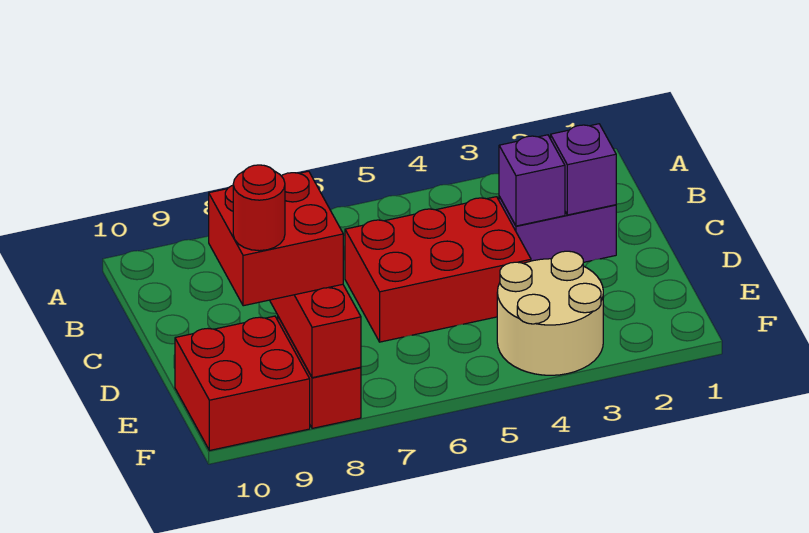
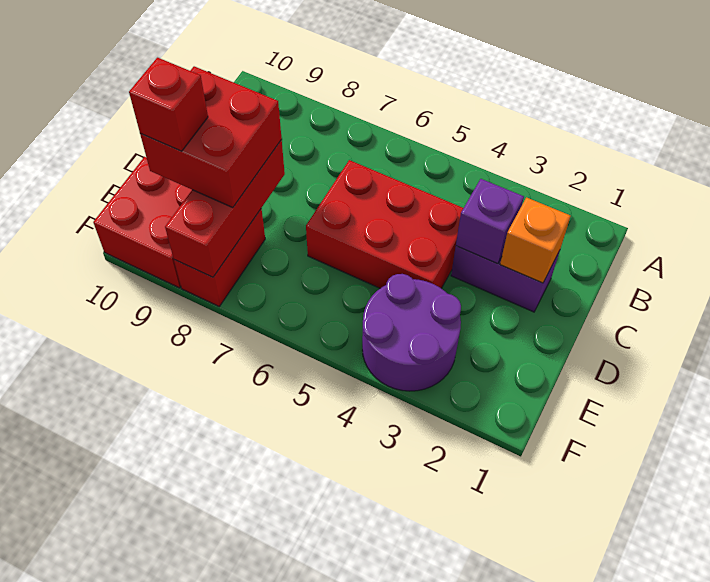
purple brick C2 level 2 -> orange brick C2 level 2
tan round brick E3:F4 level 1 -> purple round brick E3:F4 level 1
red round brick E9 level 4 -> red brick E9 level 4

